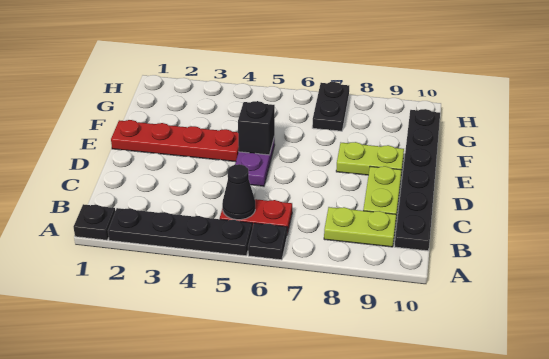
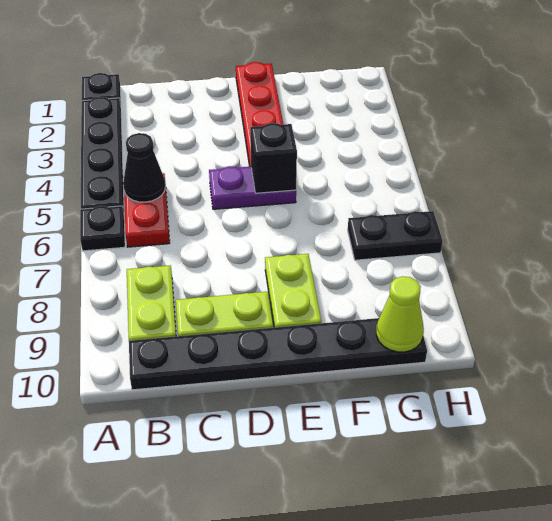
none -> lime cone G10 level 2

